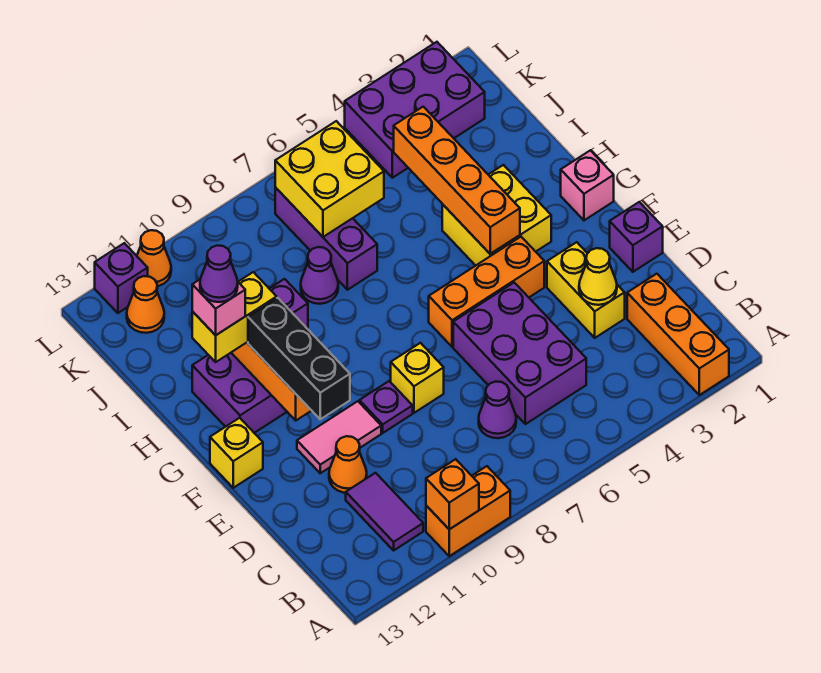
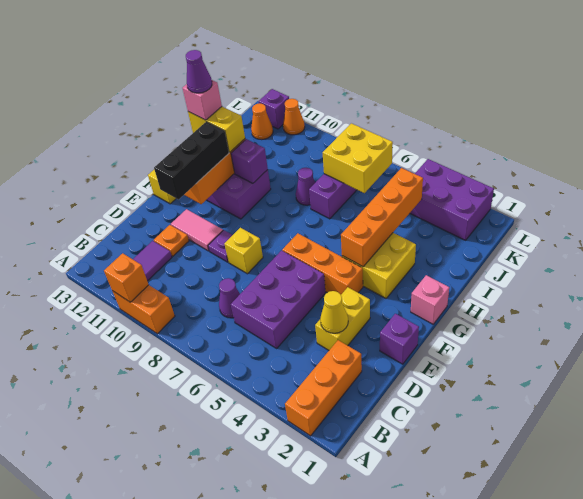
orange cone D11 level 1 -> orange plate D11 level 1

